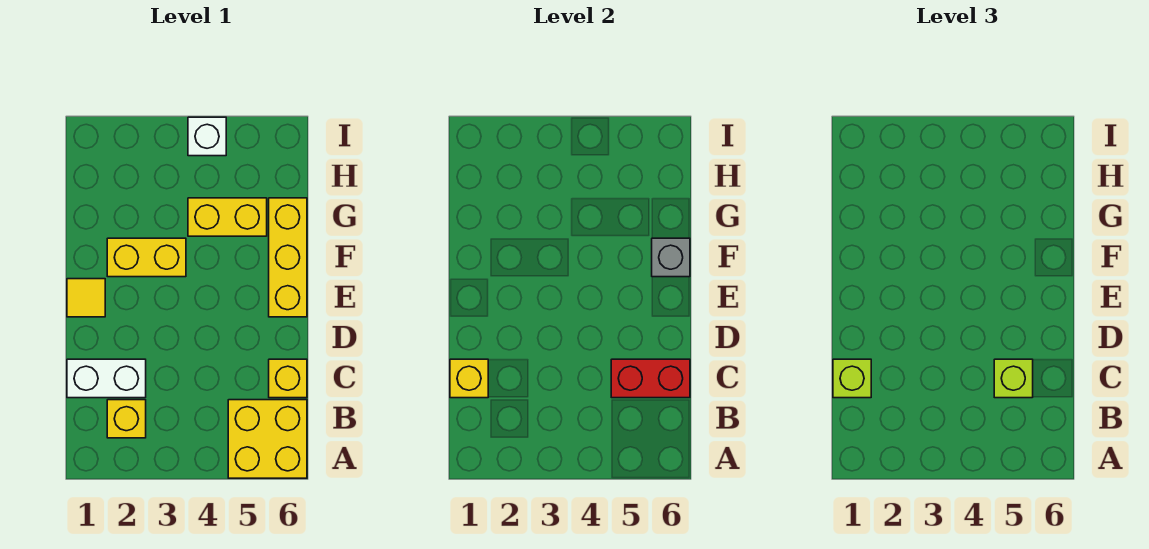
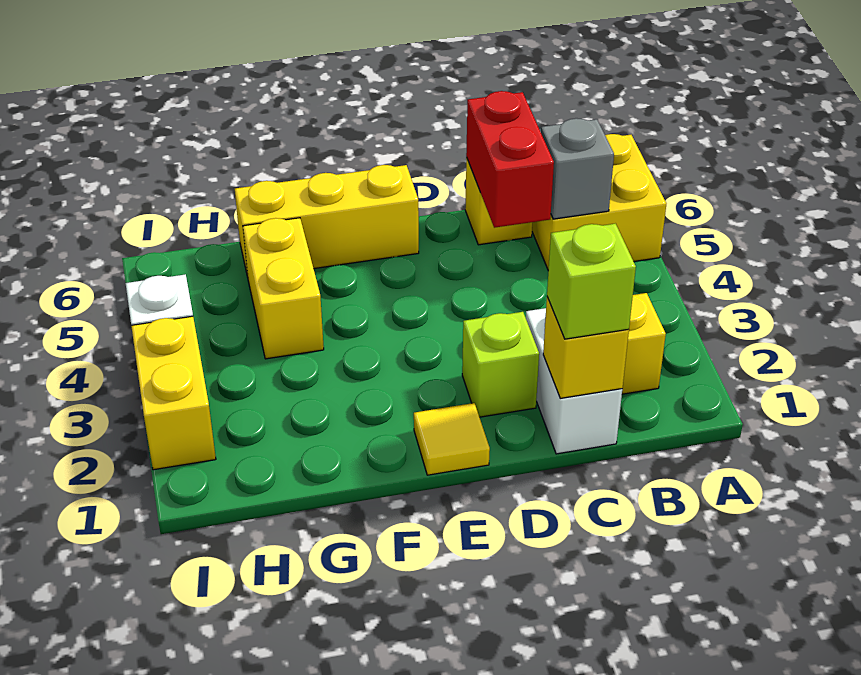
lime brick C5 level 3 -> lime brick D2 level 1
yellow brick F2:F3 level 1 -> yellow brick I2:I3 level 1
grey brick F6 level 2 -> grey brick B5 level 2

